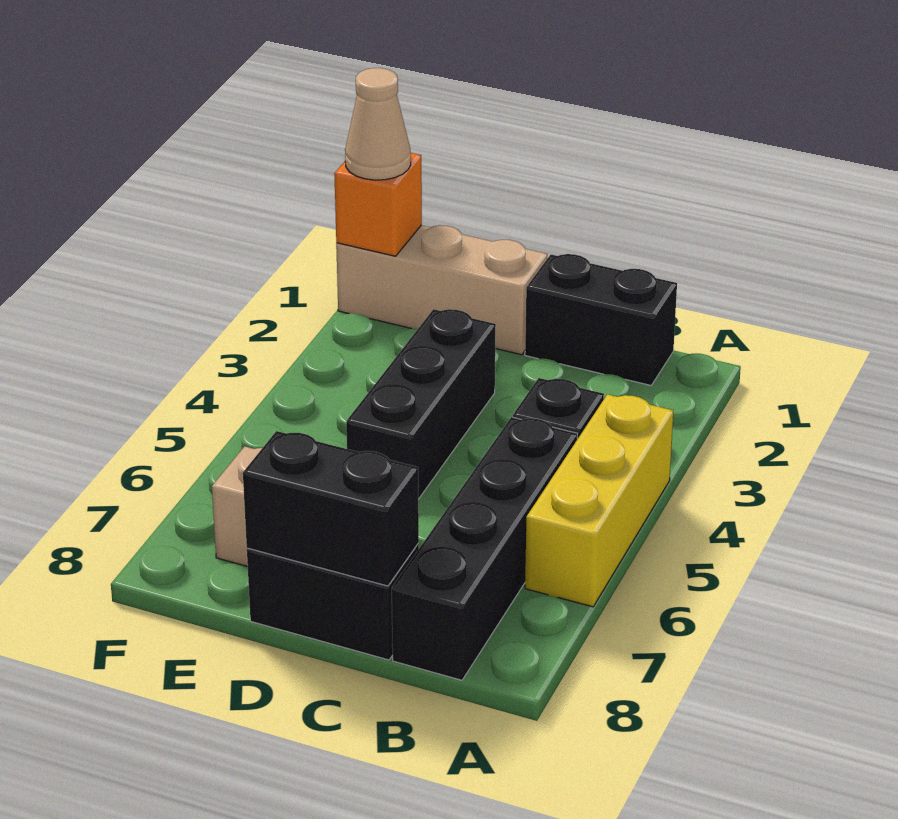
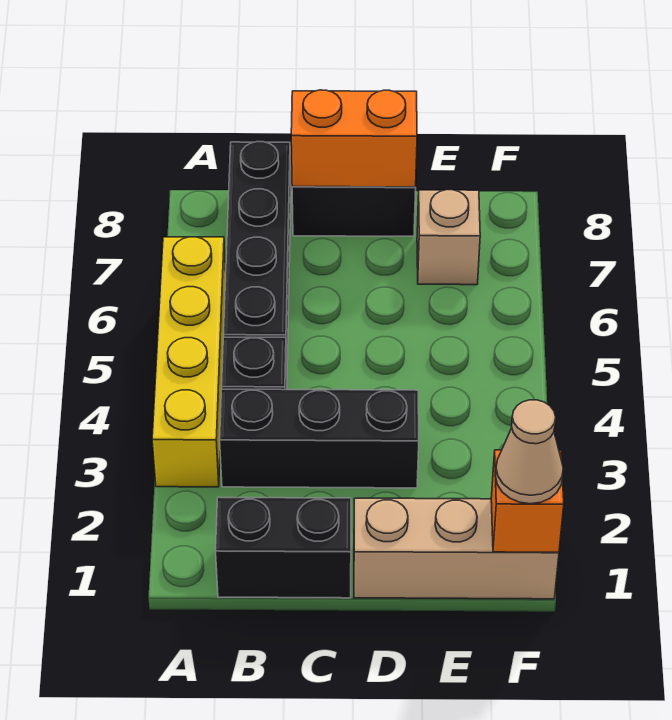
yellow brick A4:A6 level 1 -> yellow brick A3:A6 level 1
black brick C8:D8 level 2 -> orange brick C8:D8 level 2
black brick D3:D5 level 1 -> black brick B3:D3 level 1

